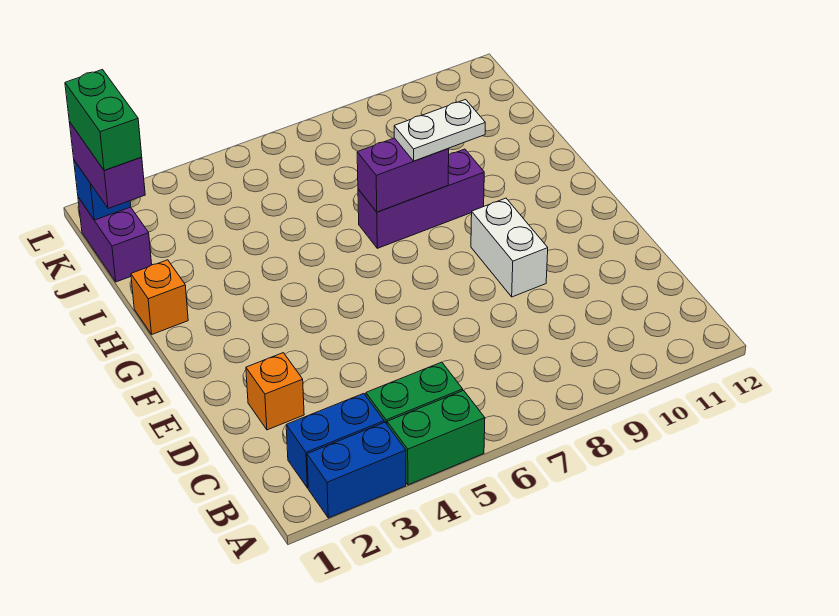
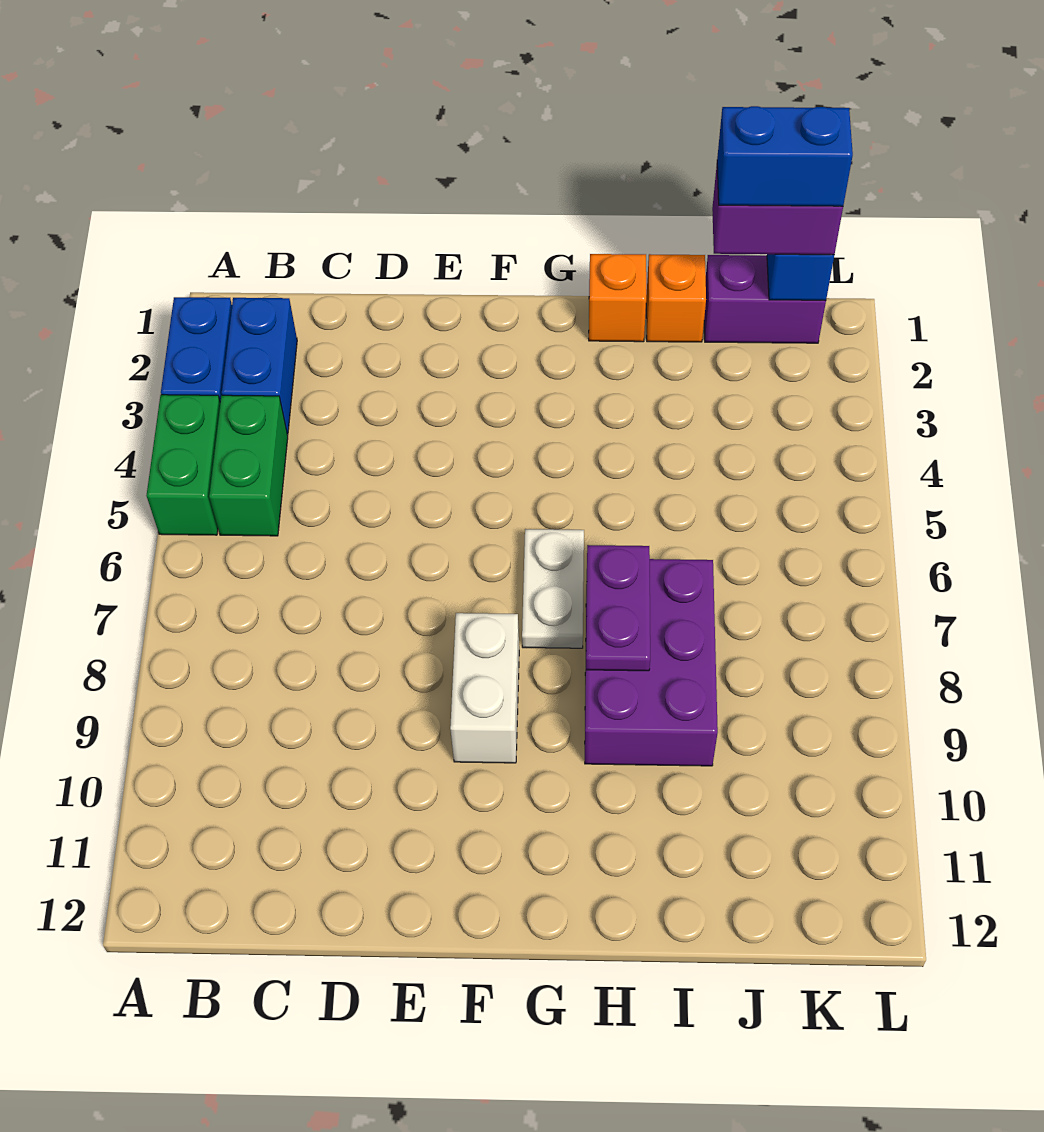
orange brick D2 level 1 -> orange brick I1 level 1
white brick E9:F9 level 1 -> white brick F8:F9 level 1
purple brick H7:H9 level 1 -> purple brick H7:I9 level 1
purple brick H7:H8 level 2 -> purple plate H7:H8 level 2
white plate H8:H9 level 3 -> white plate G6:G7 level 1
green brick J1:K1 level 4 -> blue brick J1:K1 level 4

